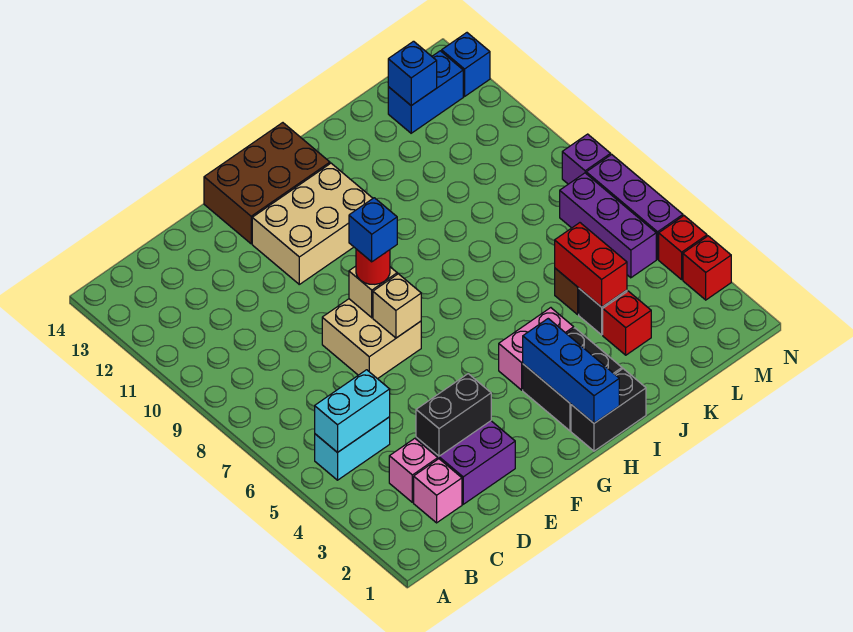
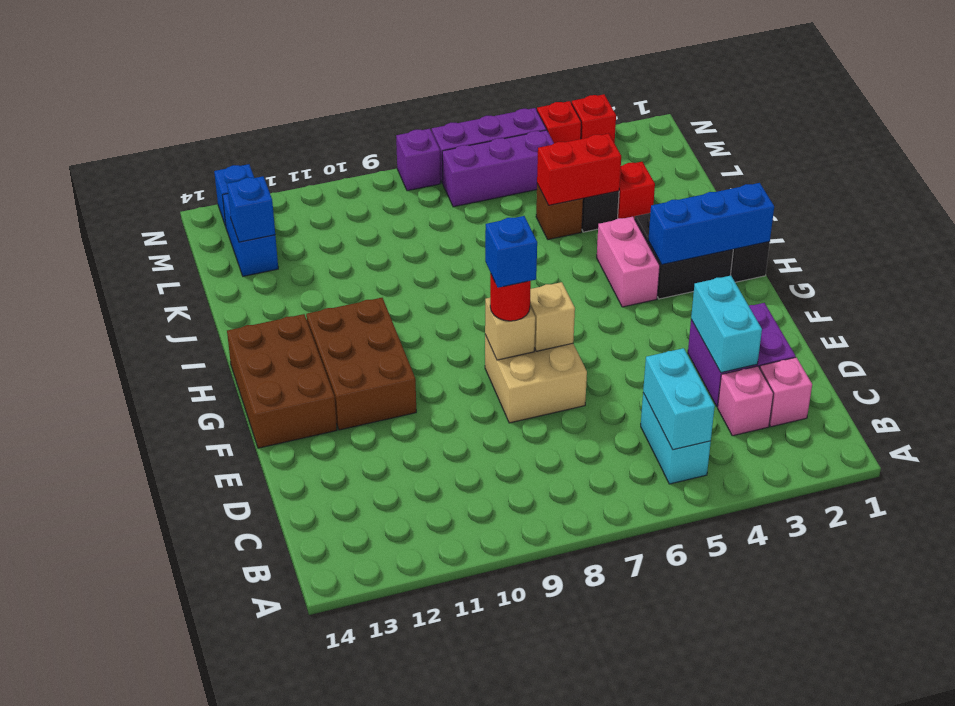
black brick D3:E3 level 2 -> cyan brick D3:E3 level 2
tan brick F11:H12 level 1 -> brown brick F11:H12 level 1

